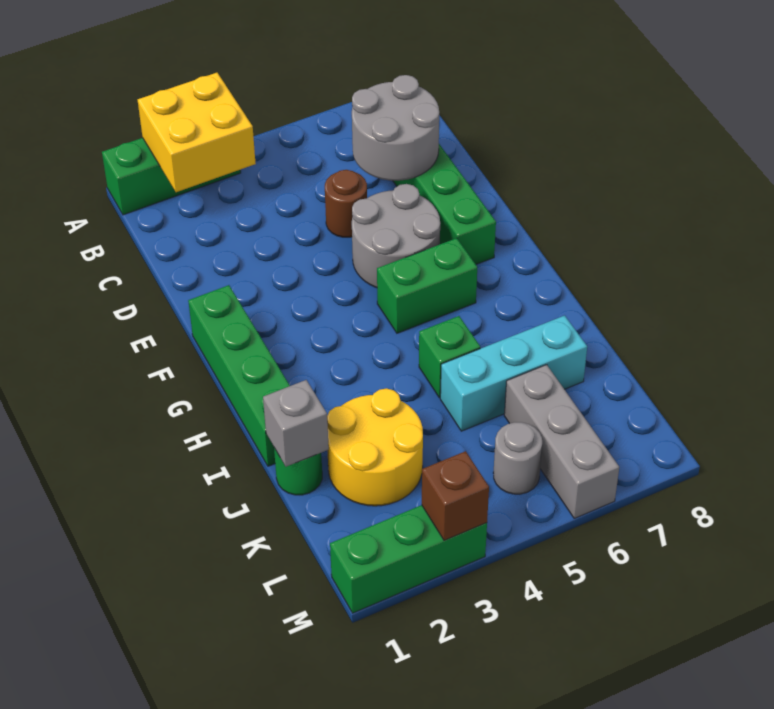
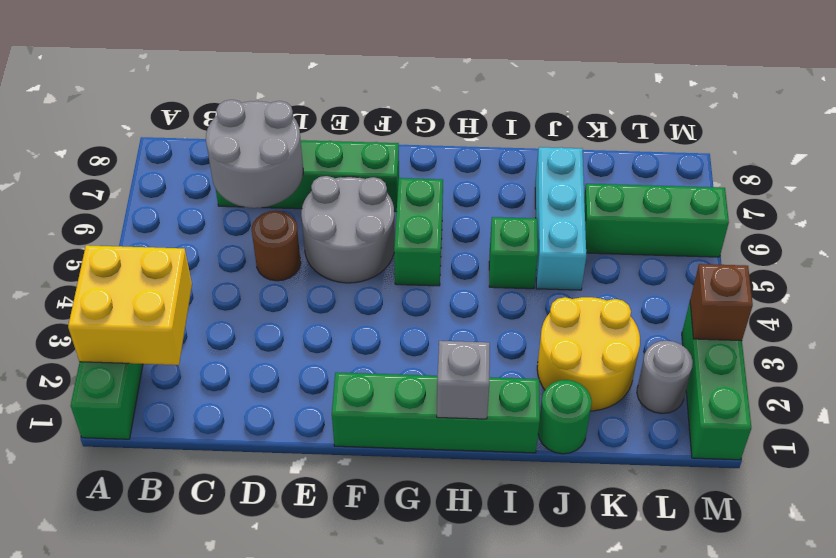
grey brick J1 level 2 -> grey brick H1 level 2
grey brick K6:M6 level 1 -> green brick K6:M6 level 1
grey round brick L5 level 1 -> grey round brick L2 level 1

